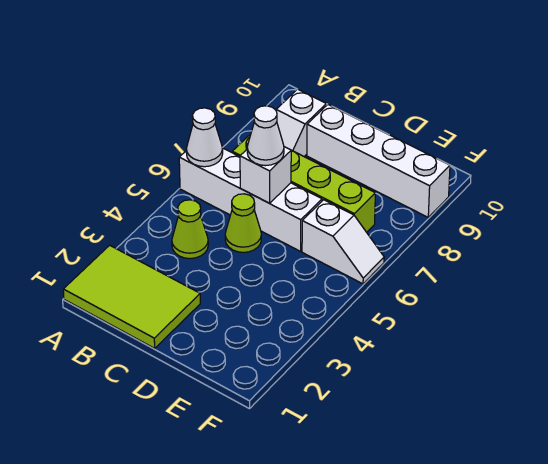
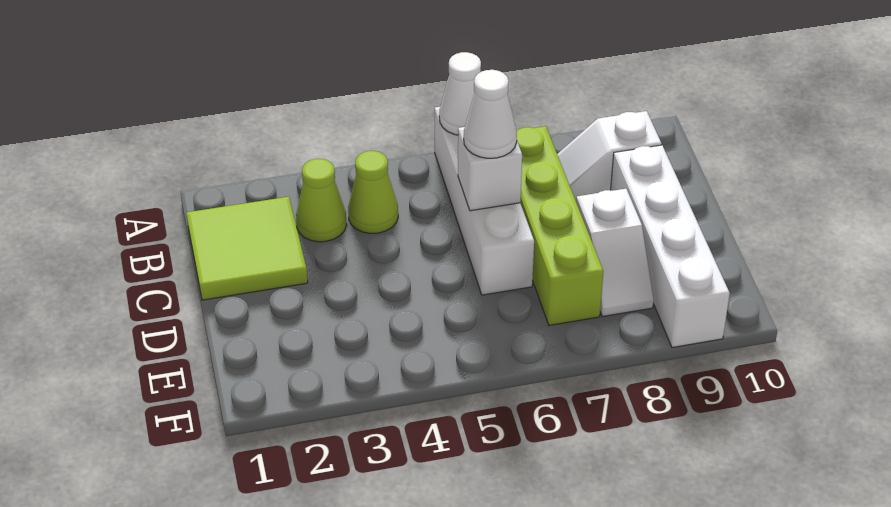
lime tile A1:C2 level 1 -> lime tile B1:C2 level 1
lime cone C5 level 1 -> lime cone B3 level 1
white slope E6:F6 level 1 top E -> white slope D8:E8 level 1 top D

